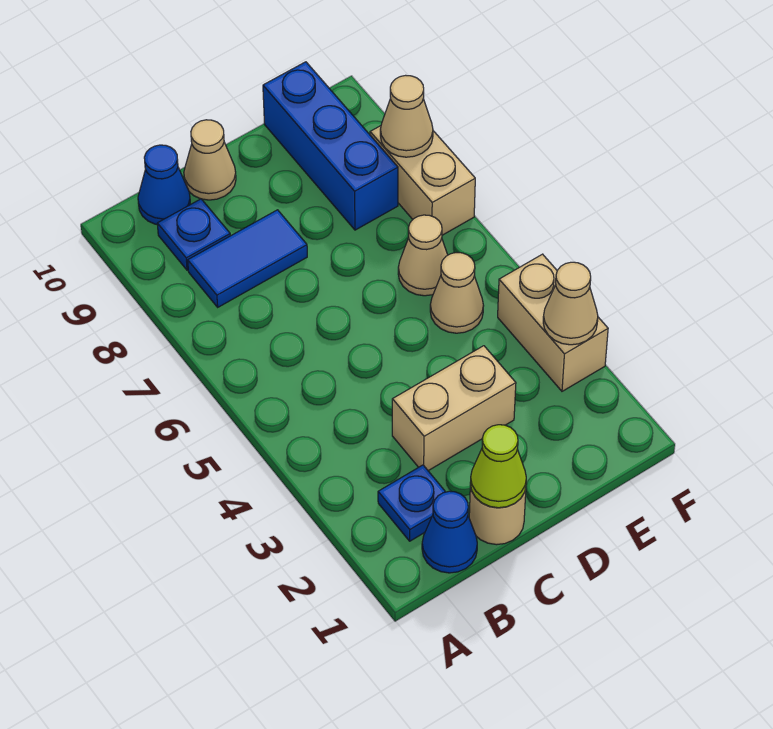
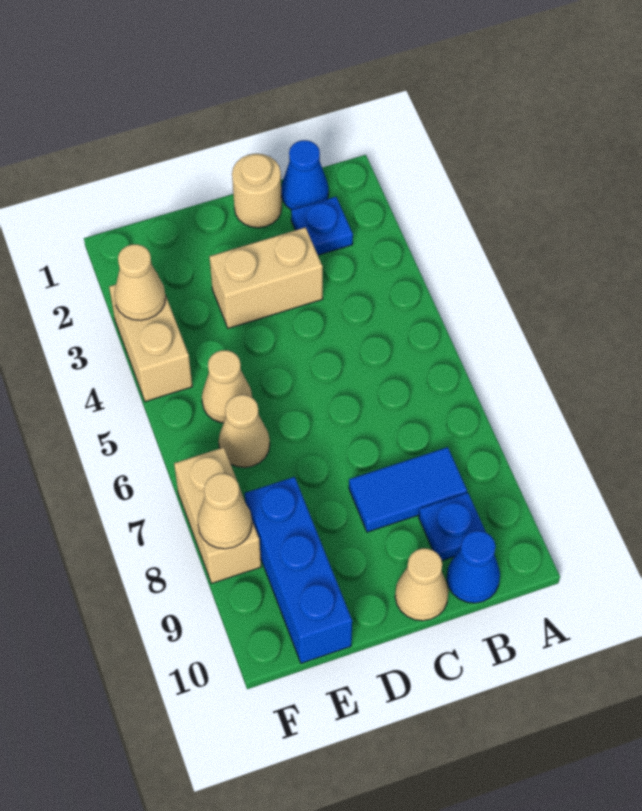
lime cone C1 level 2 -> none

